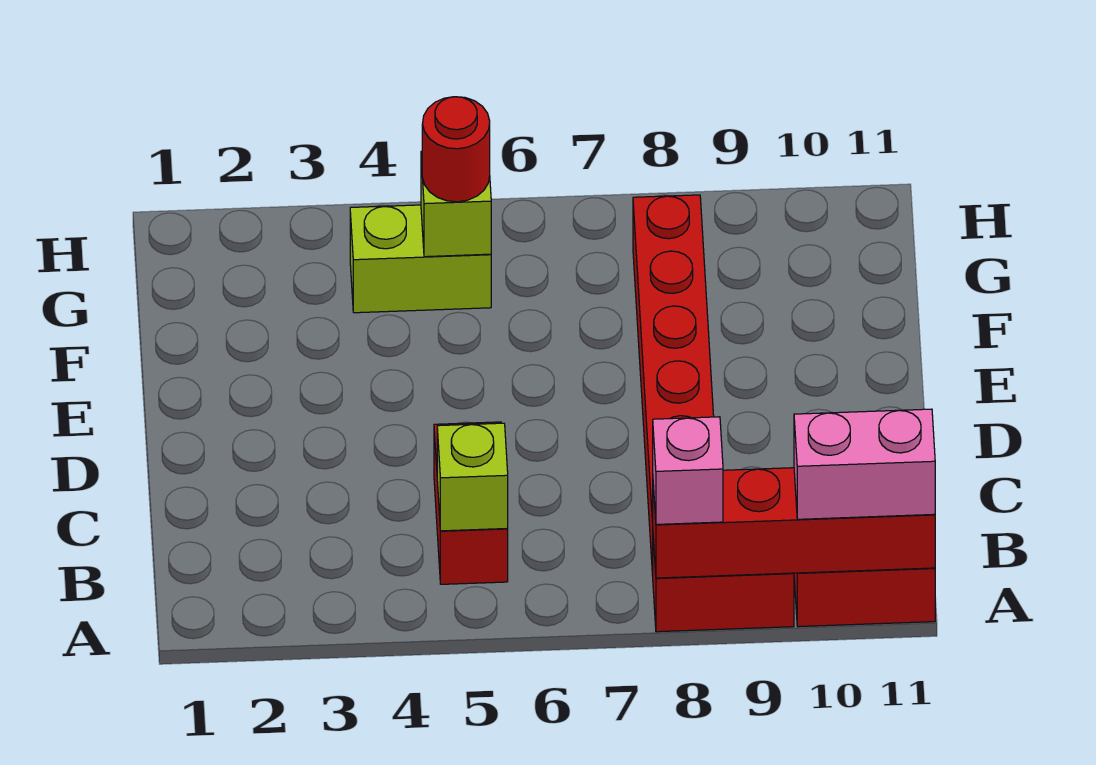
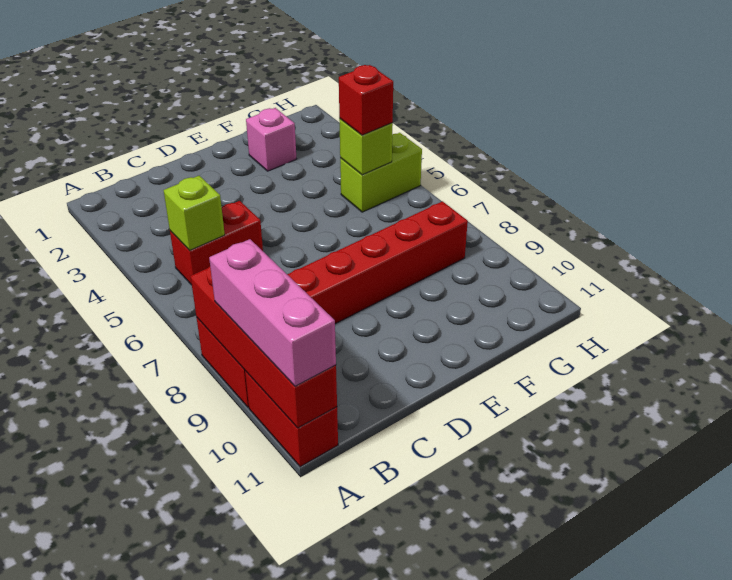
pink brick A8 level 3 -> pink brick F2 level 1
pink brick A10:A11 level 3 -> pink brick A9:A11 level 3
lime brick G4:G5 level 1 -> lime brick G5:H5 level 1
red round brick G5 level 3 -> red brick G5 level 3

